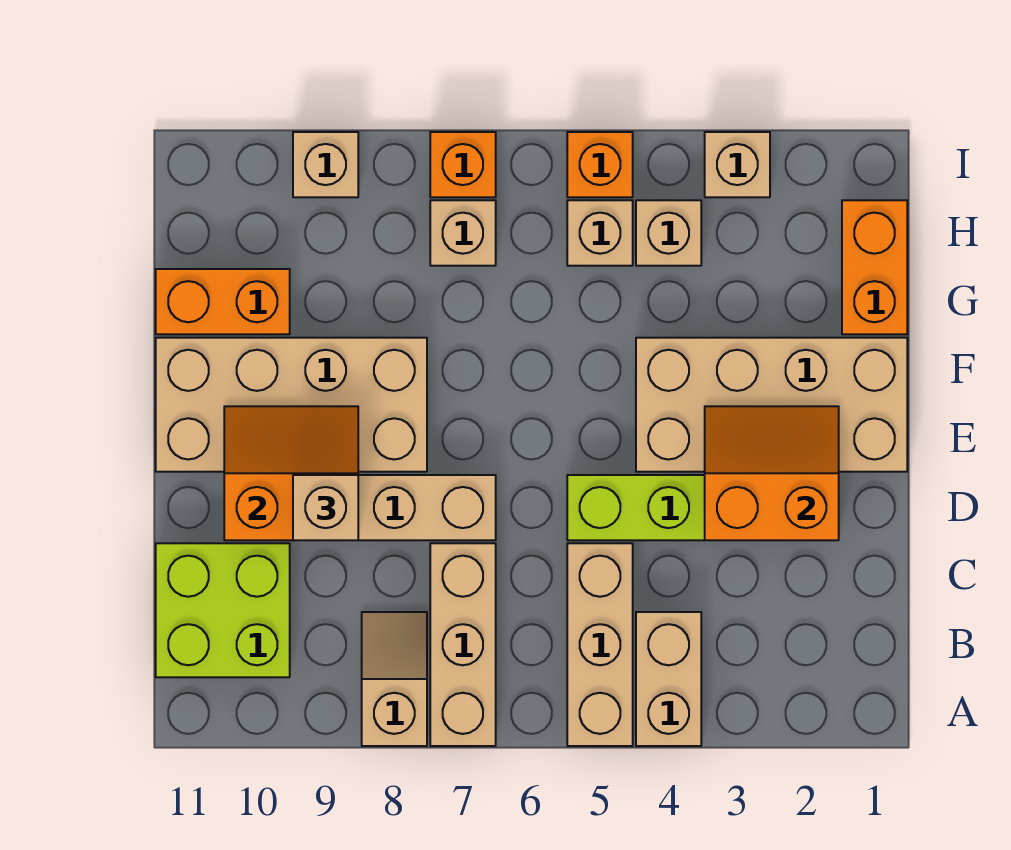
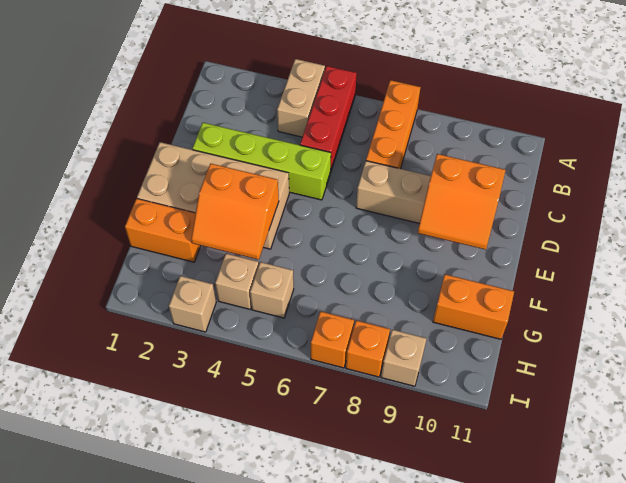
tan brick A5:C5 level 1 -> red brick A5:C5 level 1
tan brick A7:C7 level 1 -> orange brick A7:C7 level 1
tan slope A8:B8 level 1 top A -> none
lime brick B10:C11 level 1 -> none
orange slope D2:E3 level 2 top D -> orange slope F3:G4 level 2 top F
tan brick D9 level 3 -> none
tan brick E8:F11 level 1 -> none
orange brick G1:H1 level 1 -> orange brick G1:G2 level 1
tan brick H7 level 1 -> none
orange brick I5 level 1 -> orange brick I8 level 1

